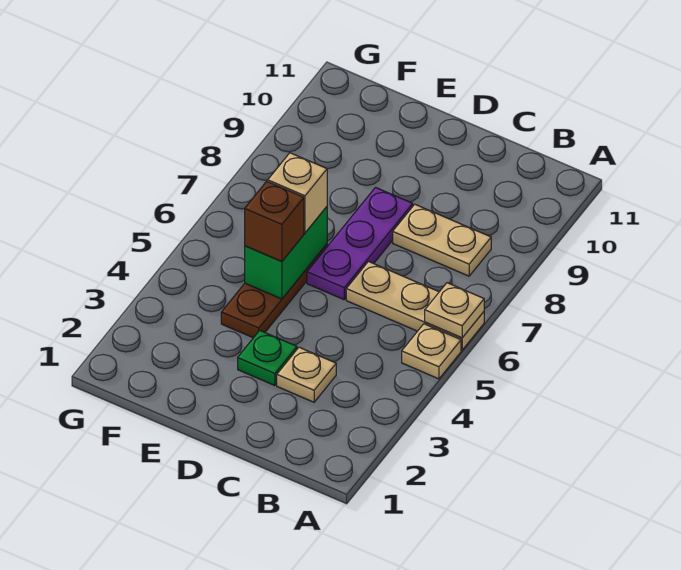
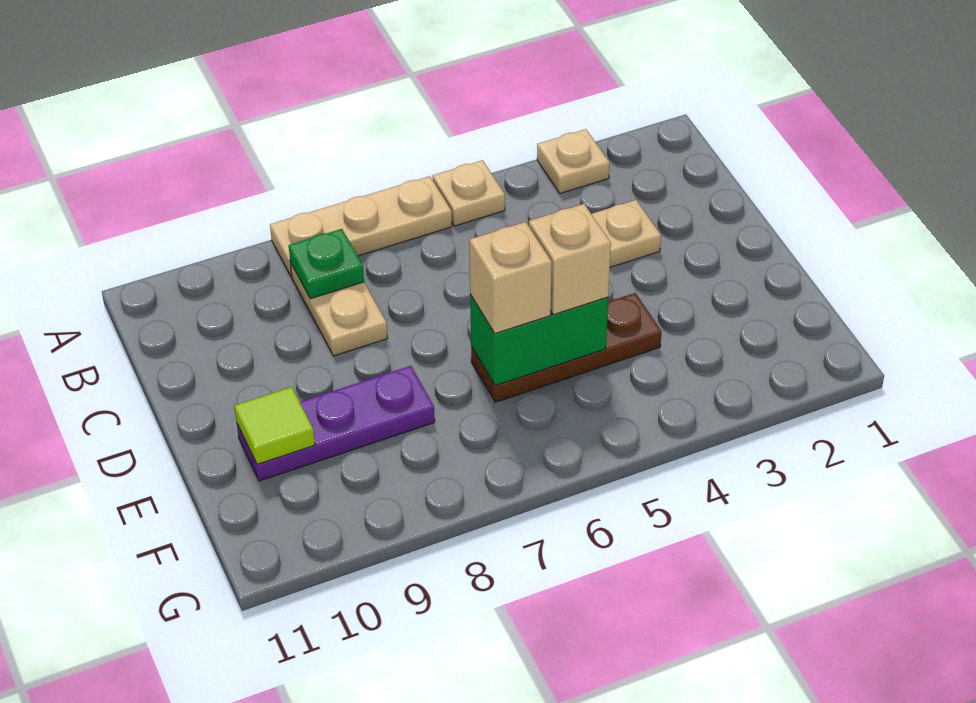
tan plate A6:C6 level 1 -> tan plate A6:A8 level 1
tan plate A6 level 2 -> tan plate A3 level 1
green plate D3 level 1 -> green plate B8 level 2
purple plate D6:D8 level 1 -> purple plate E8:E10 level 1
brown brick E5 level 3 -> tan brick E5 level 3
none -> lime tile E10 level 2

